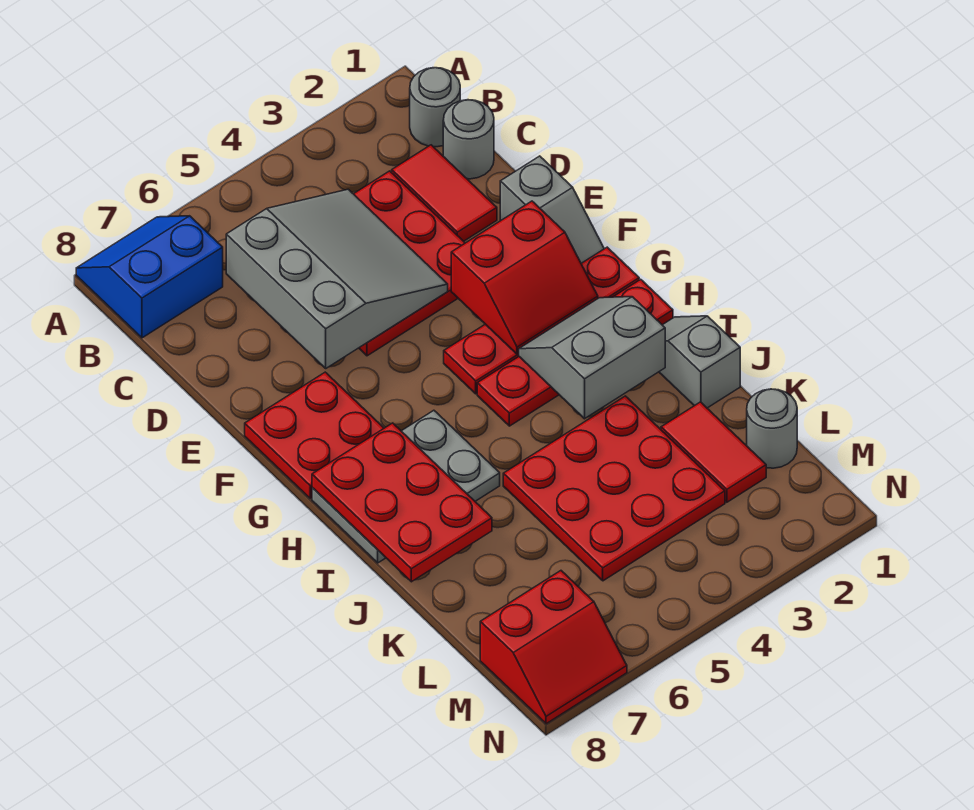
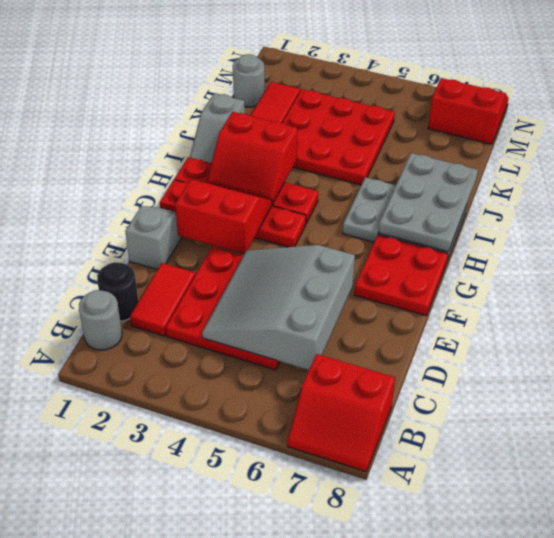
blue slope A7:B8 level 1 top B -> red slope A7:B8 level 1 top B
grey round brick C1 level 1 -> black round brick C1 level 1
grey slope H2:I3 level 2 top I -> red slope H2:I3 level 2 top I
red plate H7:J8 level 2 -> grey plate H7:J8 level 2

